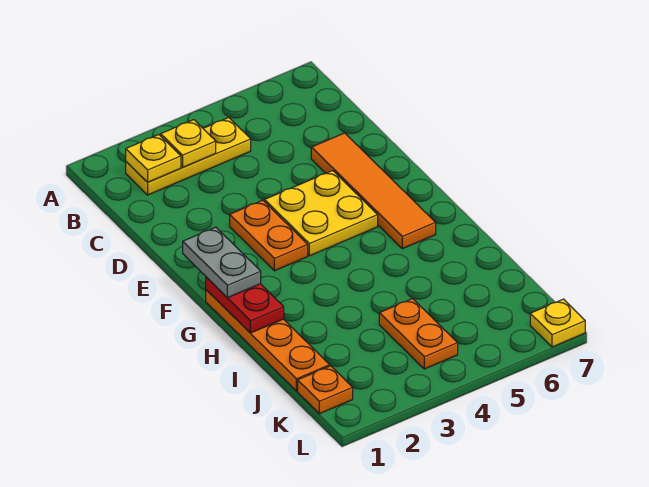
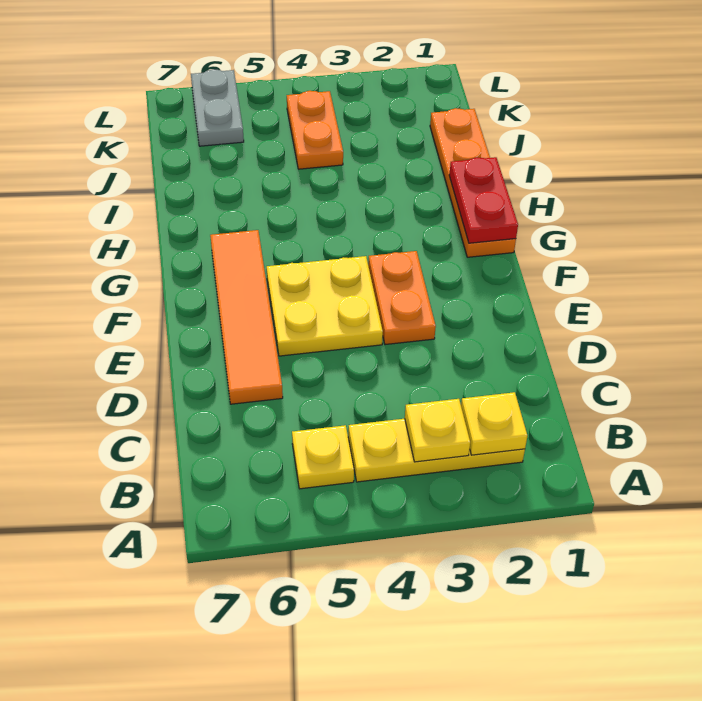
grey plate F1:G1 level 3 -> grey plate K6:L6 level 1
orange plate K1 level 1 -> none
yellow plate L7 level 1 -> yellow plate B5 level 1

